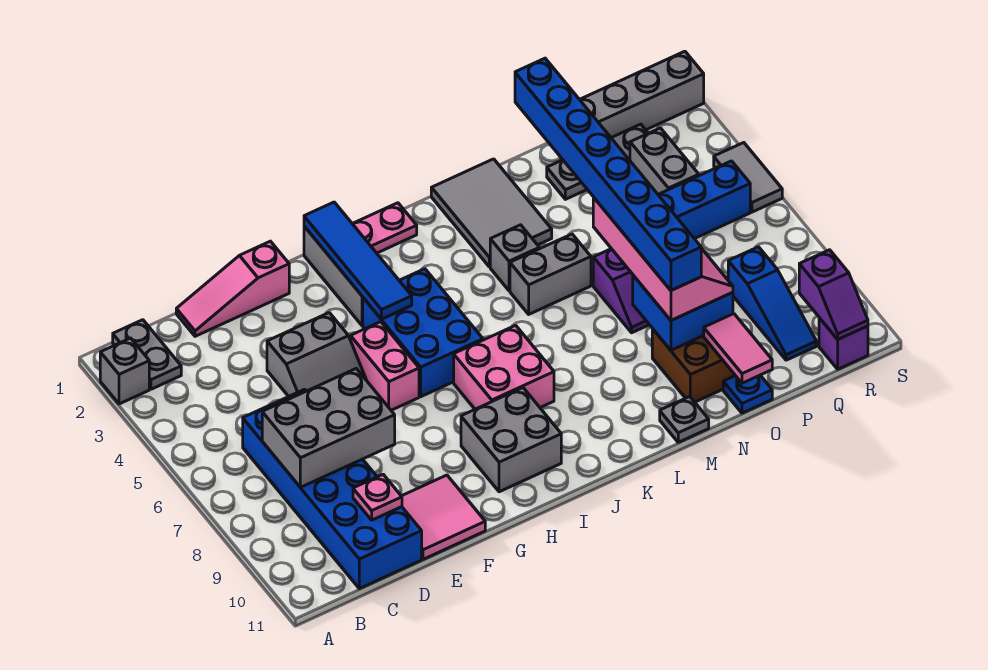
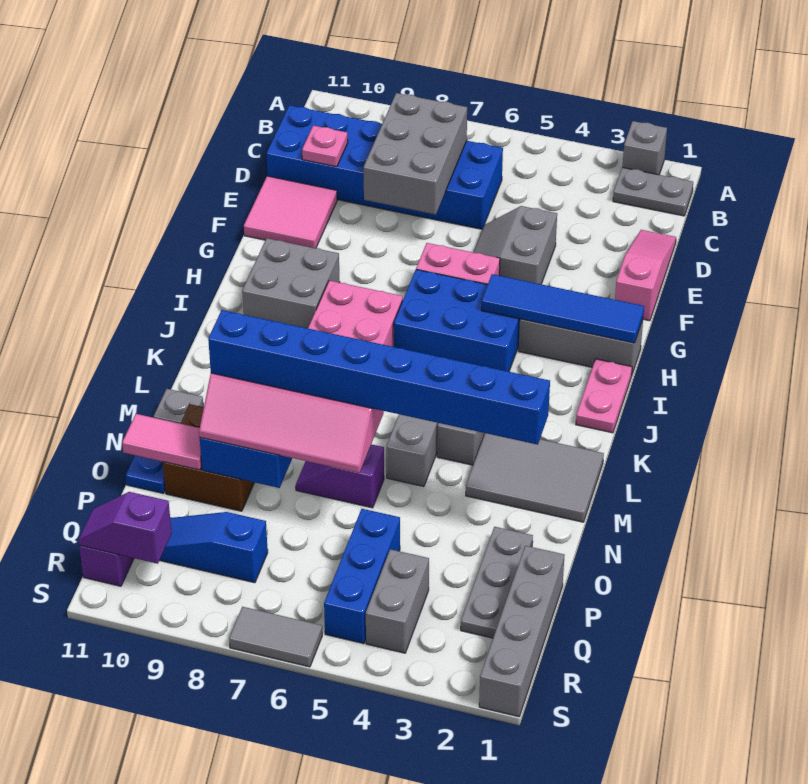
grey brick Q3:Q4 level 1 -> grey brick Q4:R4 level 1
grey tile S4:S5 level 1 -> grey tile S6:S7 level 1

